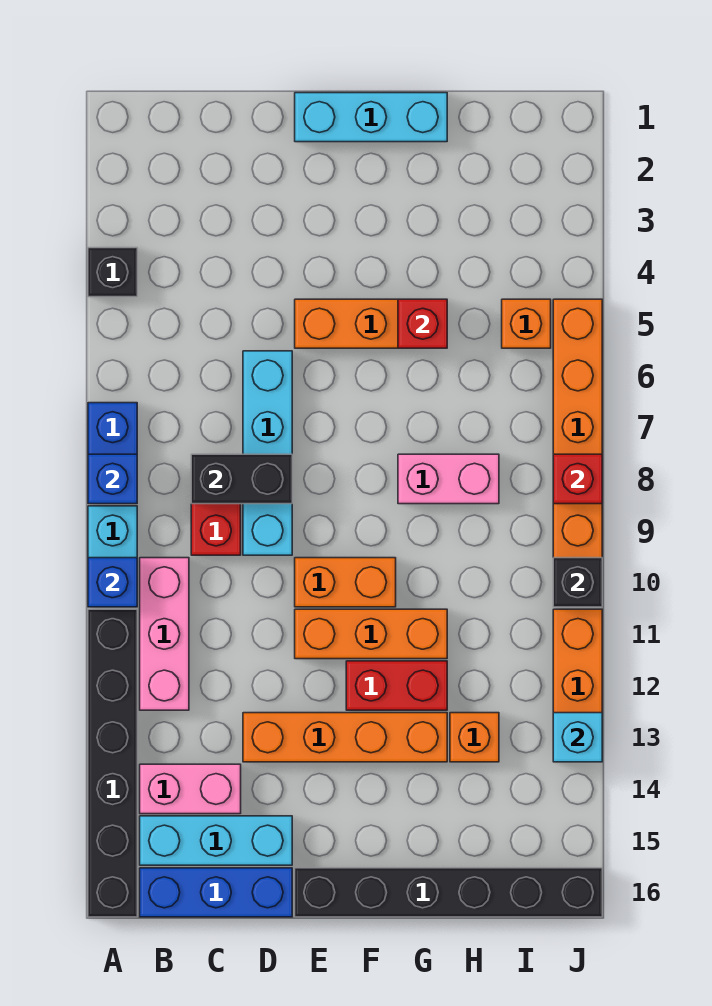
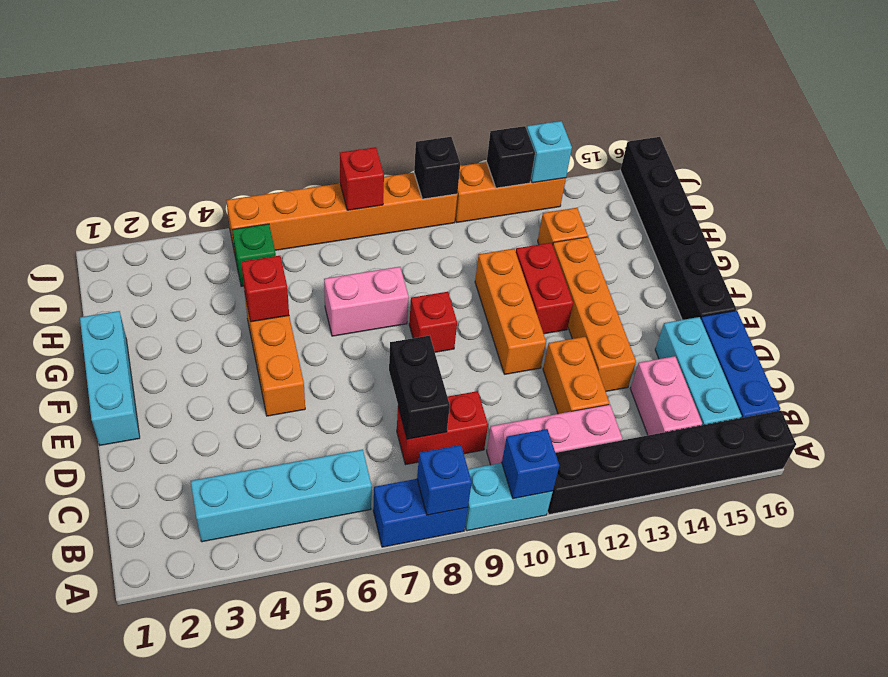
black brick A4 level 1 -> black brick J12 level 2
cyan brick D6:D9 level 1 -> cyan brick B3:B6 level 1
orange brick E10:F10 level 1 -> orange brick C12:D12 level 1
none -> red brick F9 level 1
pink brick G8:H8 level 1 -> pink brick G7:G8 level 1
orange brick I5 level 1 -> green brick I5 level 1

